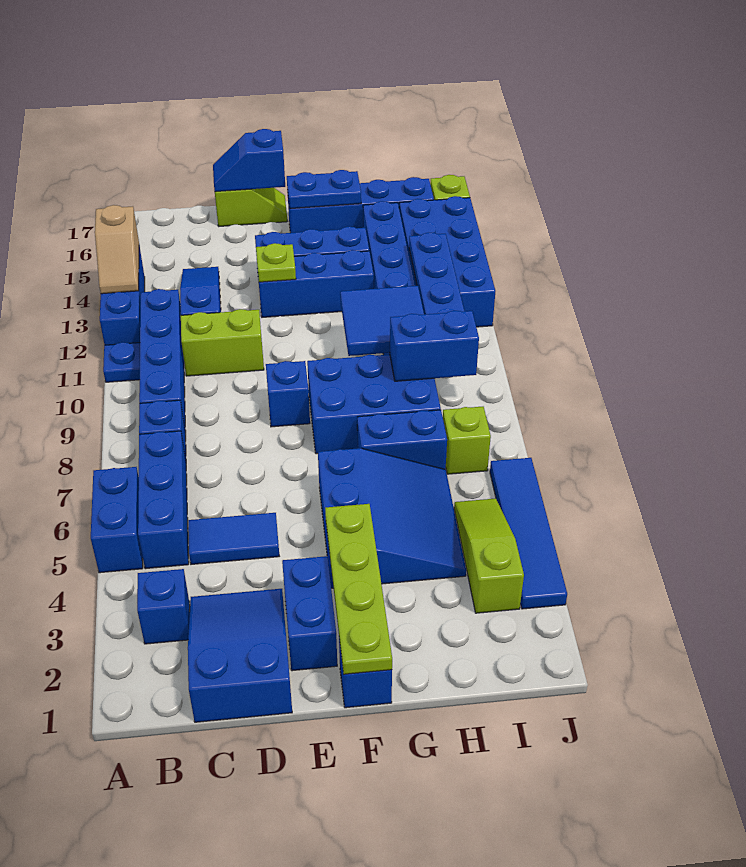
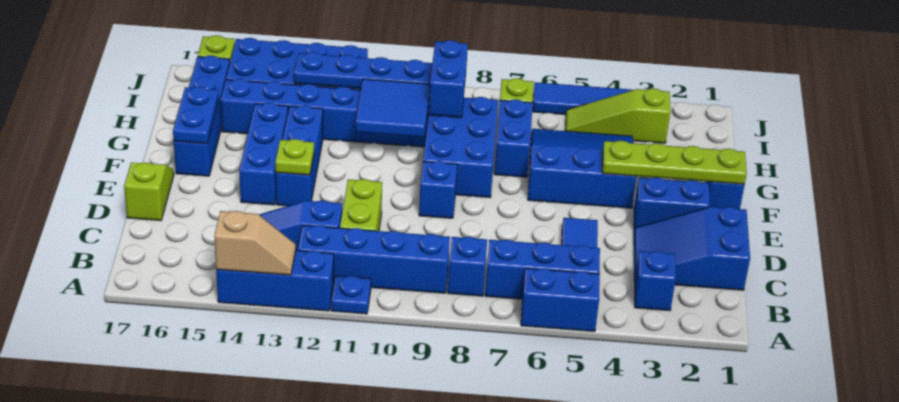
blue slope D17:E17 level 2 top E -> none

